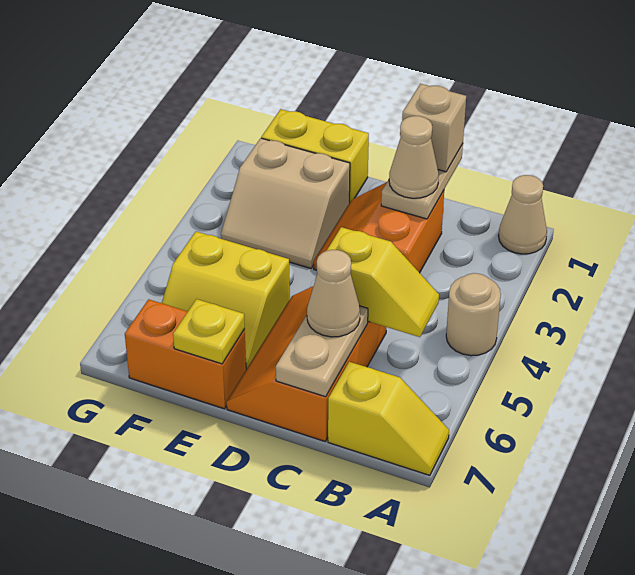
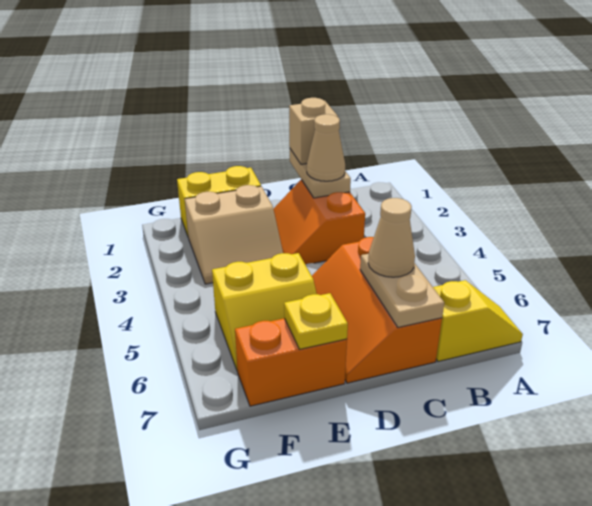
tan cone A1 level 1 -> none
tan round brick A4 level 1 -> none
yellow slope B5:C5 level 2 top C -> none

